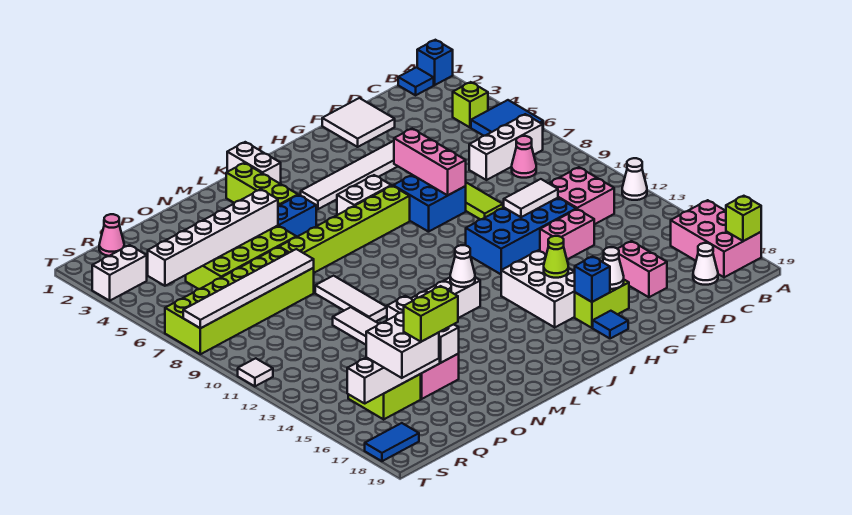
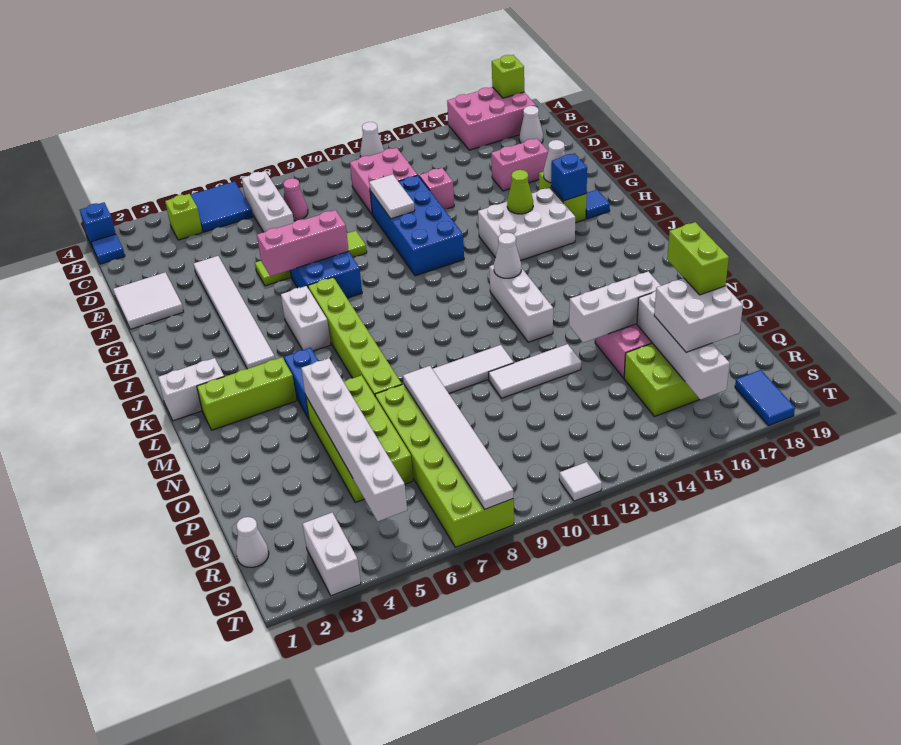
pink brick E13:F13 level 1 -> pink brick E13 level 1
pink cone R1 level 1 -> white cone R1 level 1

